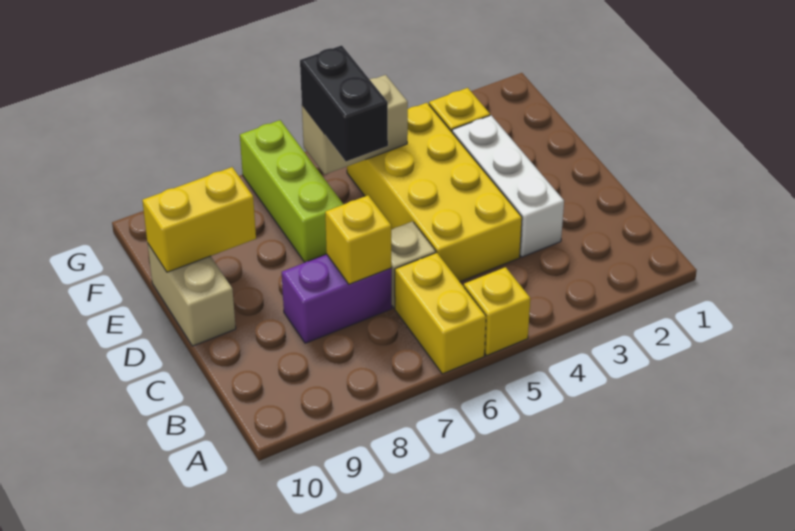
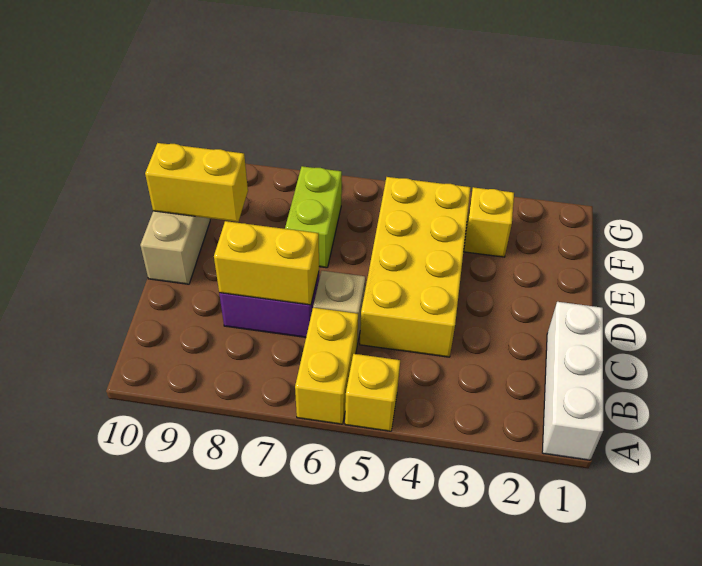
white brick C3:E3 level 1 -> white brick A1:C1 level 1
yellow brick C7 level 2 -> yellow brick C7:C8 level 2
black brick E6:F6 level 3 -> none
lime brick E7:G7 level 1 -> lime brick E7:F7 level 1
tan brick F5:F6 level 2 -> none

